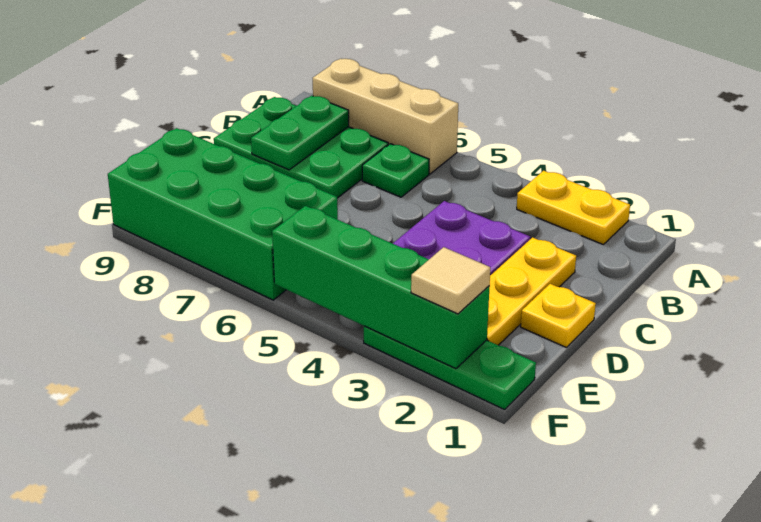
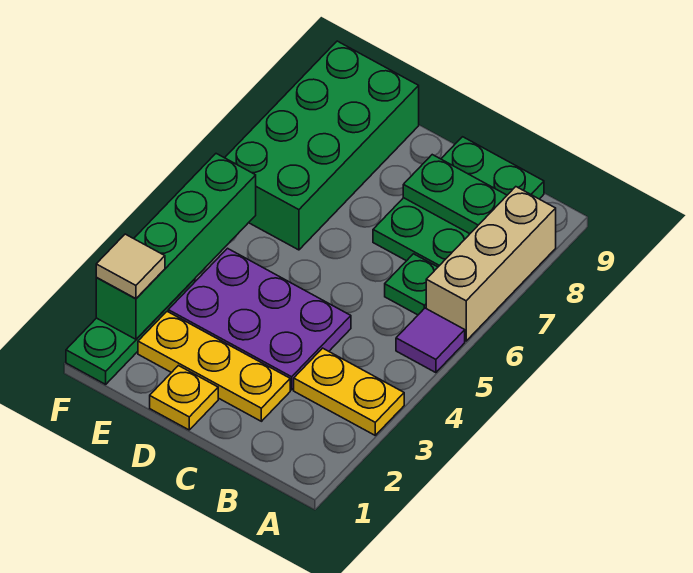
yellow plate A2:A3 level 1 -> yellow plate A3:B3 level 1
none -> purple tile A5 level 1

